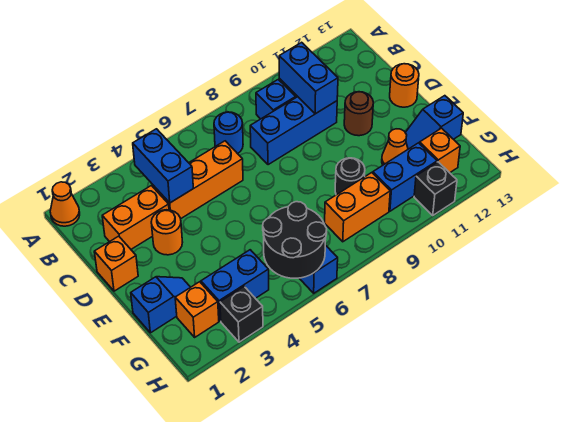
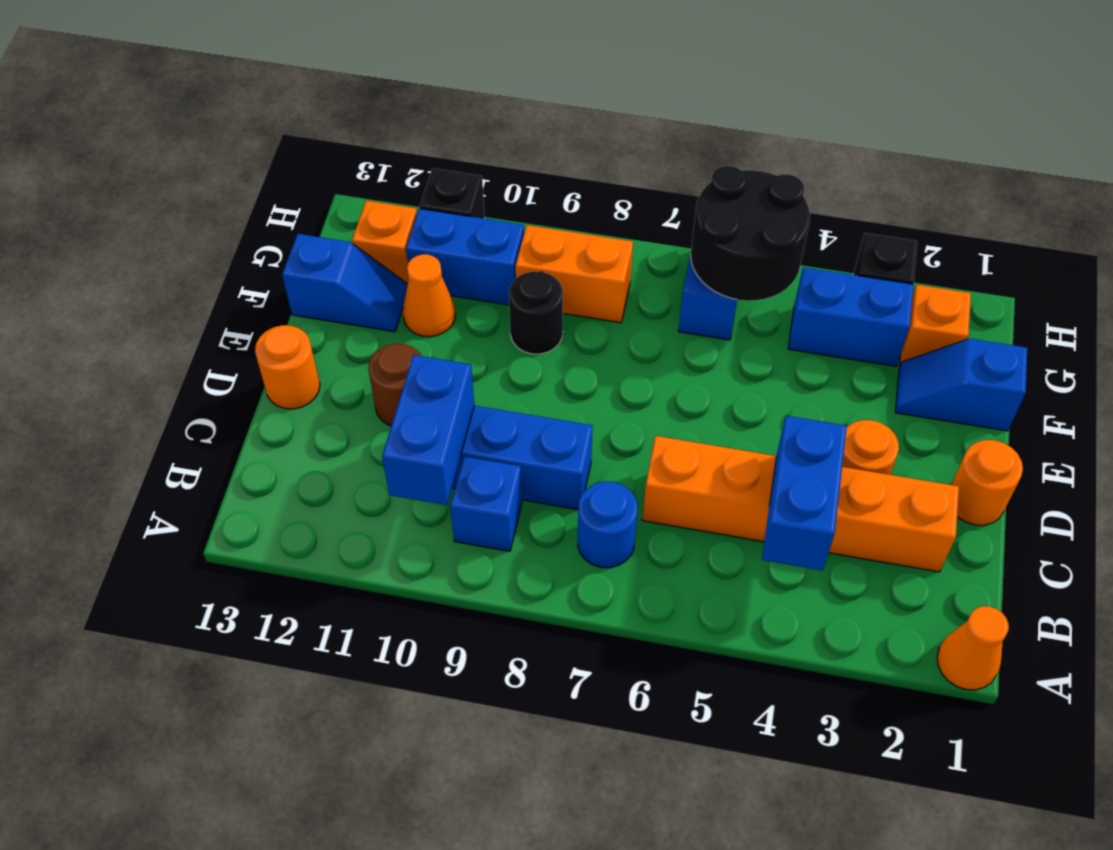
orange brick D1 level 1 -> orange round brick D1 level 1

